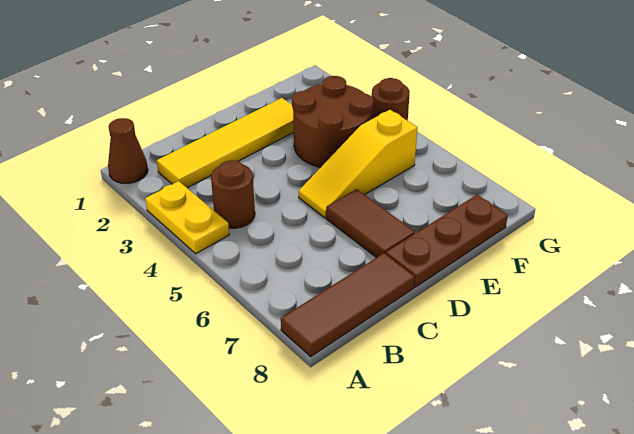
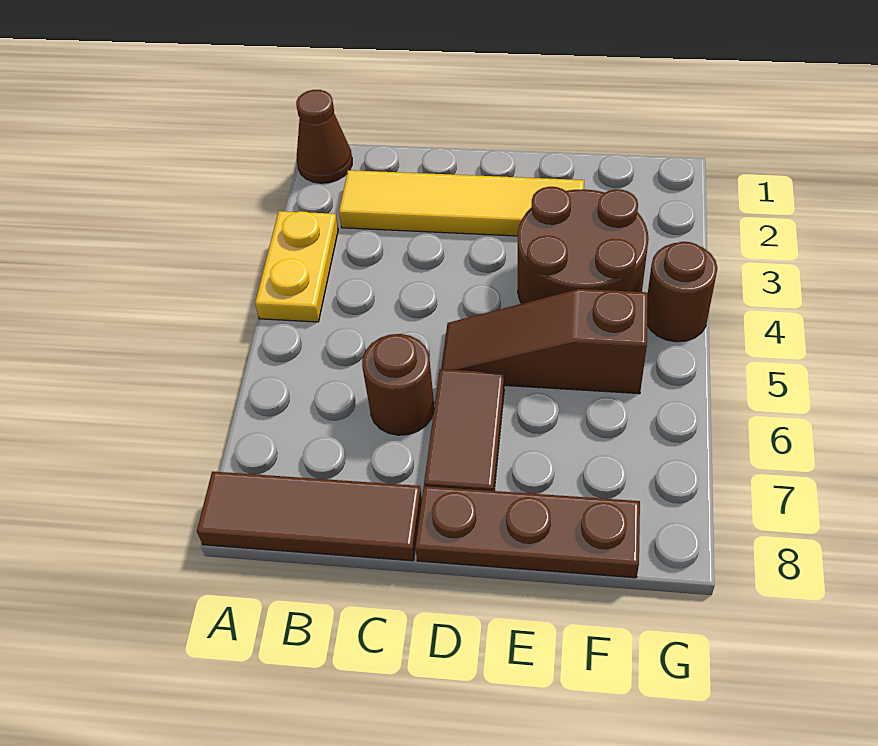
brown round brick B4 level 1 -> brown round brick C6 level 1
yellow slope D5:F5 level 1 top F -> brown slope D5:F5 level 1 top F

